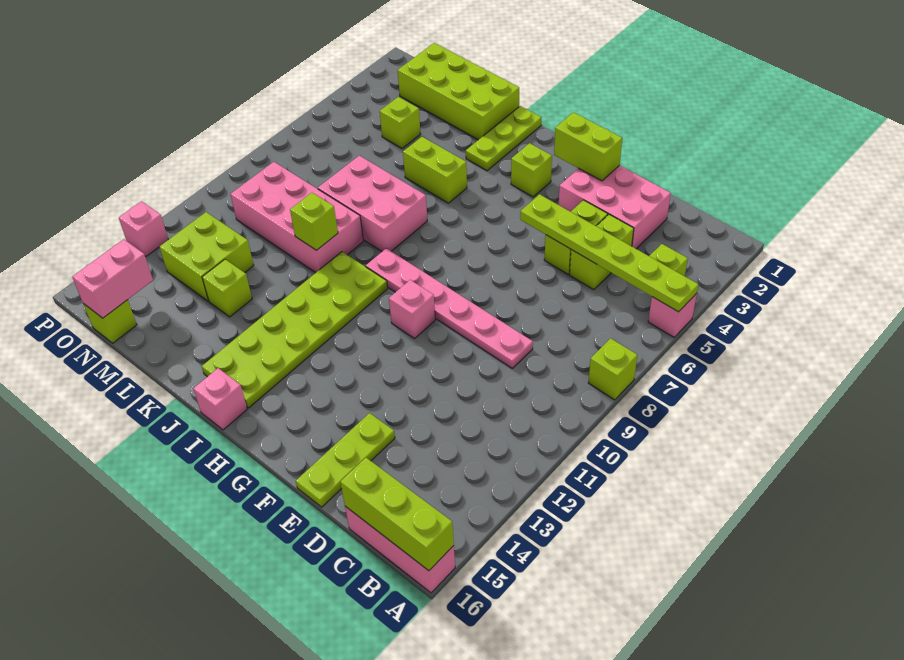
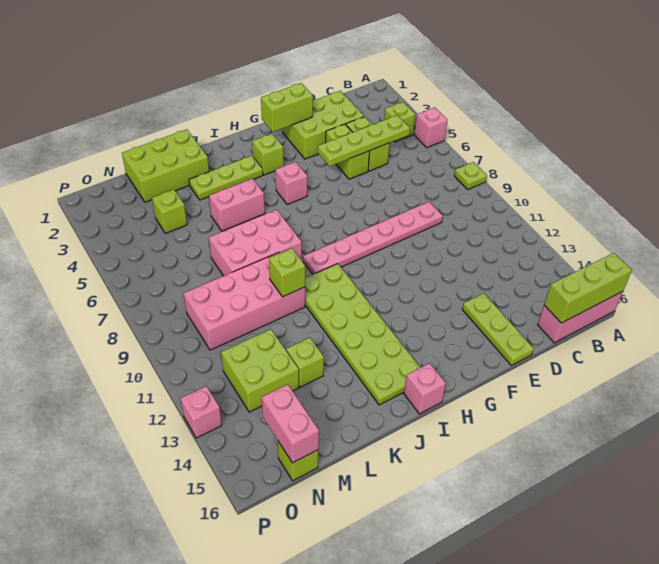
lime plate A5:F5 level 2 -> lime plate C5:F5 level 2
lime brick A8 level 1 -> lime plate A8 level 1
pink brick D2:F3 level 1 -> lime brick D2:F3 level 1
pink brick G10 level 1 -> pink brick H5 level 1
lime plate J1:J3 level 1 -> lime plate I3:K3 level 1
lime brick J5:K5 level 1 -> pink brick J5:K5 level 1
lime brick K1:N2 level 1 -> lime brick K1:M2 level 1

